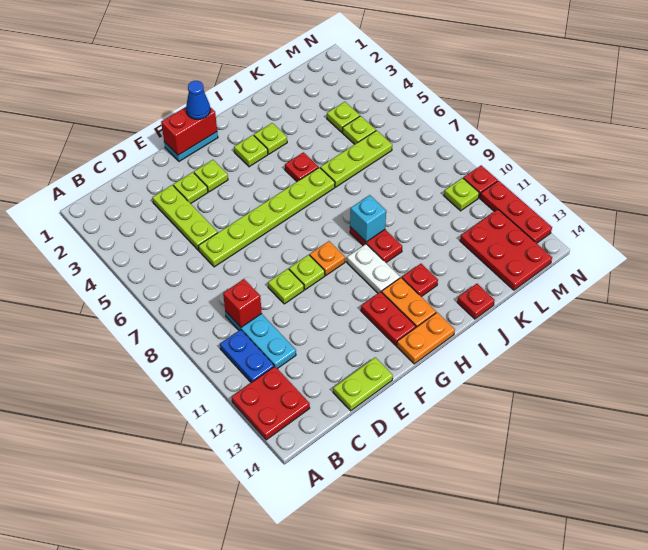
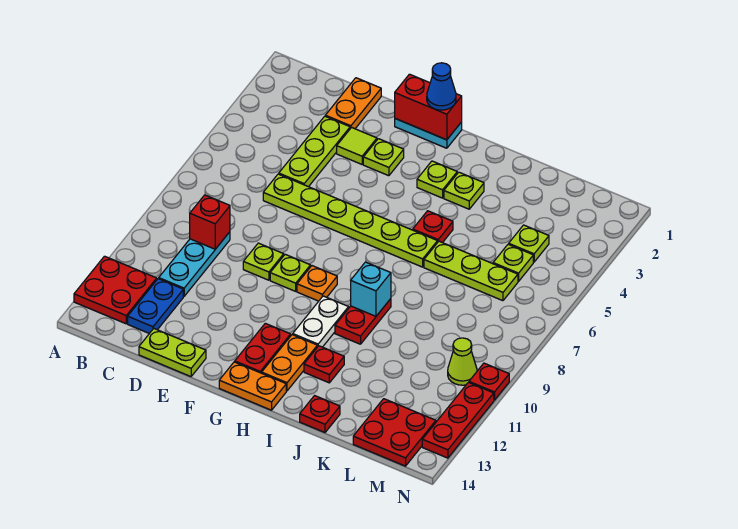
blue plate B10:B11 level 1 -> blue plate C12:C13 level 1
none -> orange plate D1:D2 level 1
lime plate E3 level 1 -> lime tile E3 level 1
red plate L12:M14 level 1 -> red plate L13:M14 level 1
lime plate M10 level 1 -> lime cone M10 level 1

